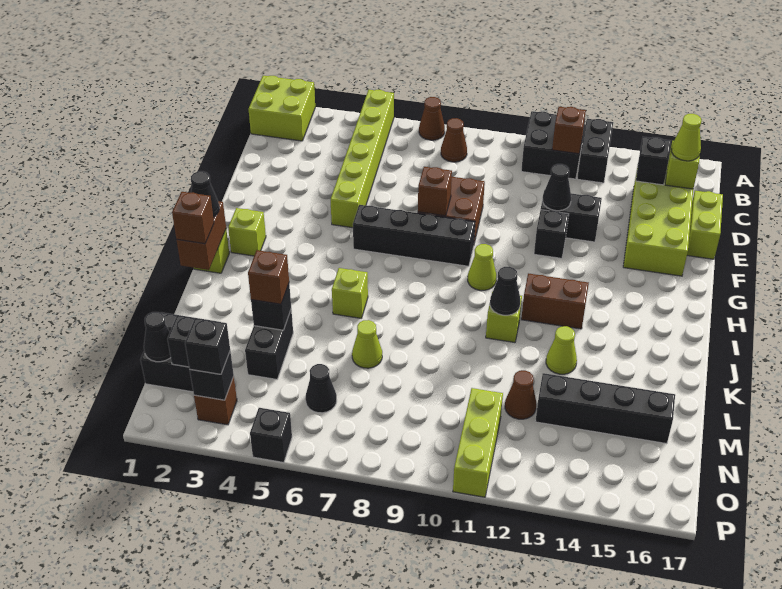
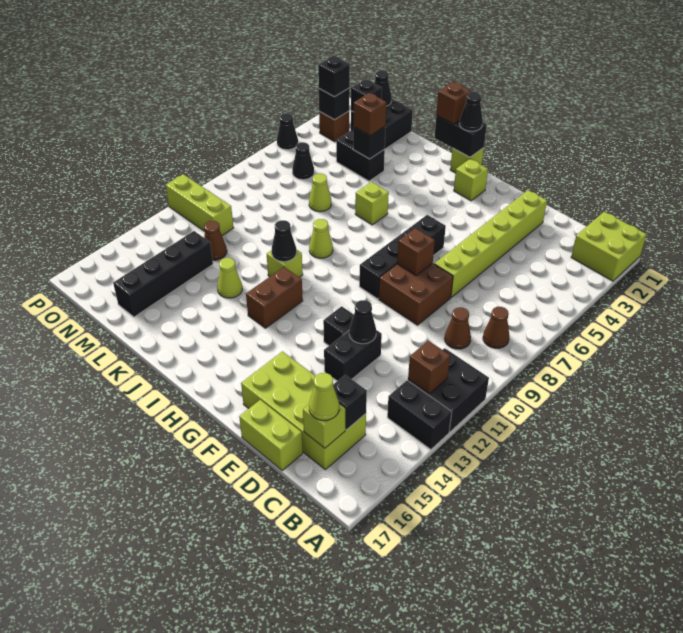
lime brick A5:F5 level 1 -> lime brick E2:E7 level 1
brown cone A7 level 1 -> brown cone C9 level 1
lime cone H10 level 1 -> lime cone J9 level 1
brown brick I1:J1 level 2 -> black brick I1:J1 level 2
black brick P5 level 1 -> black cone P5 level 1

